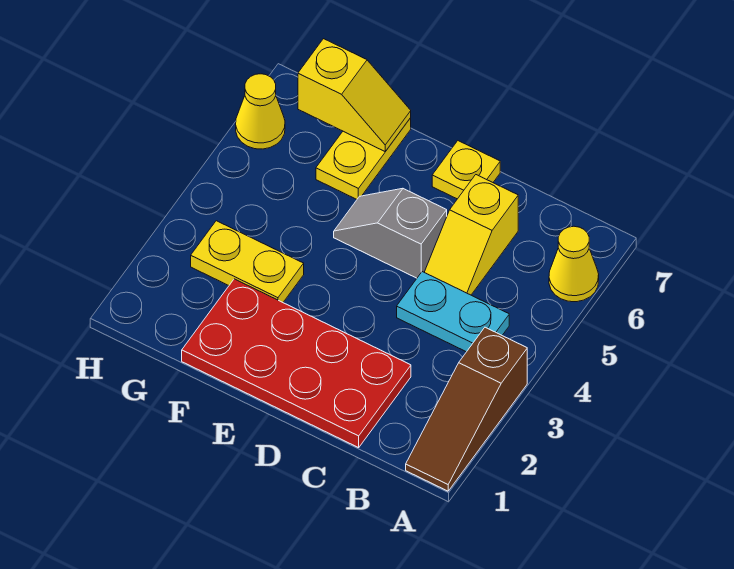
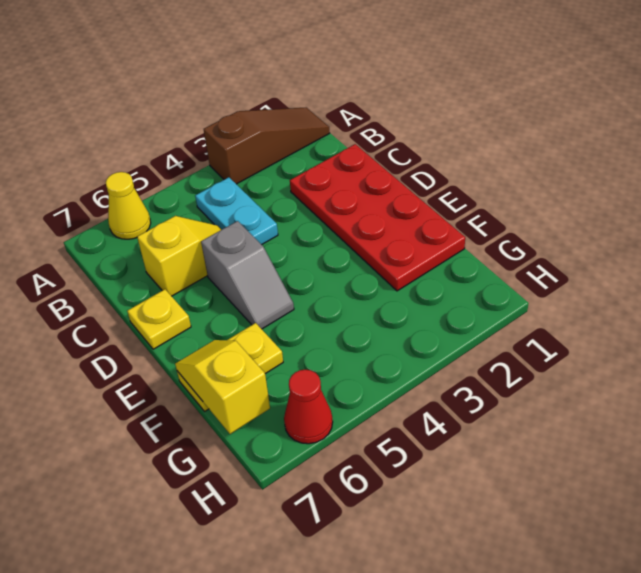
yellow plate F3:G3 level 1 -> none
yellow cone H6 level 1 -> red cone H6 level 1

